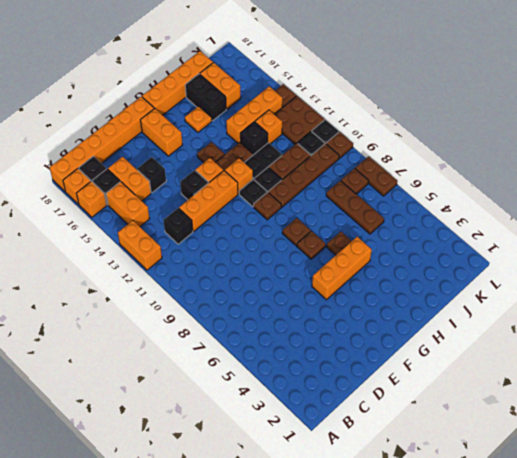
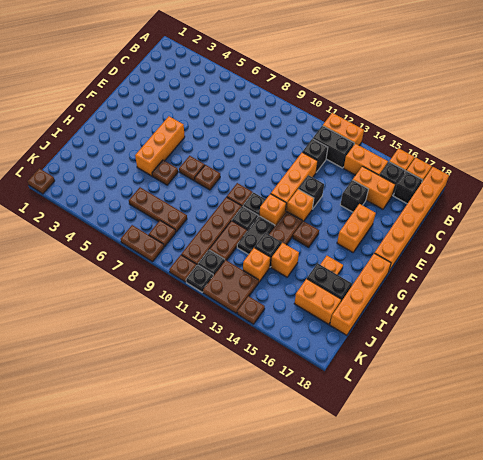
none -> black brick B12:B13 level 1
orange brick F16:F17 level 1 -> orange brick E16:F16 level 1
orange brick I14:K14 level 1 -> orange brick I14 level 1
none -> brown plate L1 level 1

